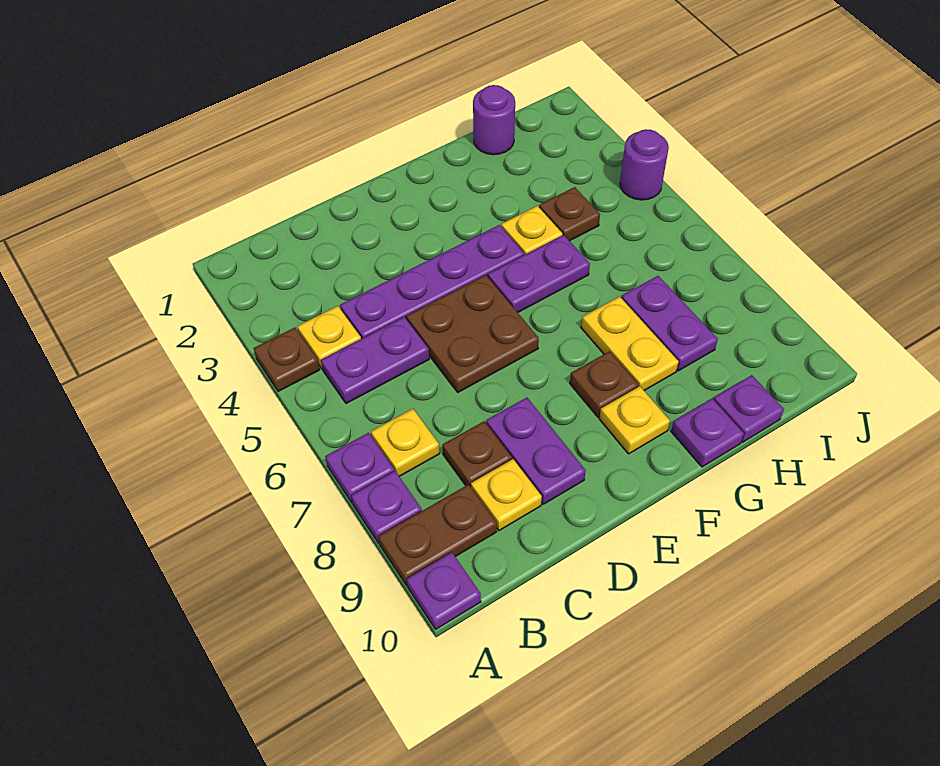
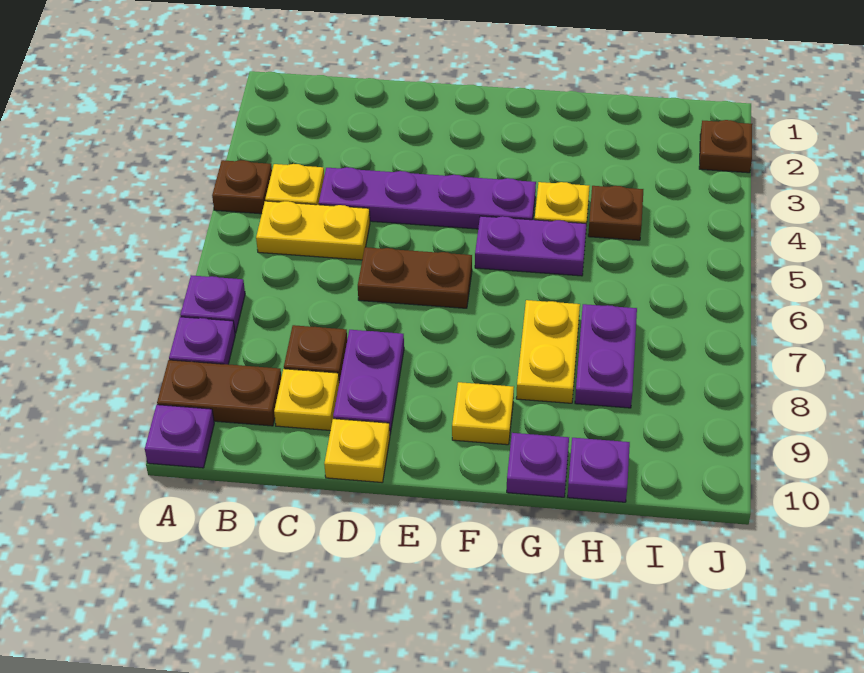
purple plate B5:C5 level 1 -> yellow plate B5:C5 level 1
yellow plate B7 level 1 -> yellow plate D10 level 1
brown plate D5:E6 level 1 -> brown plate D6:E6 level 1
brown plate F8 level 1 -> brown plate J2 level 1
purple round brick H1 level 1 -> none
purple round brick J4 level 1 -> none

